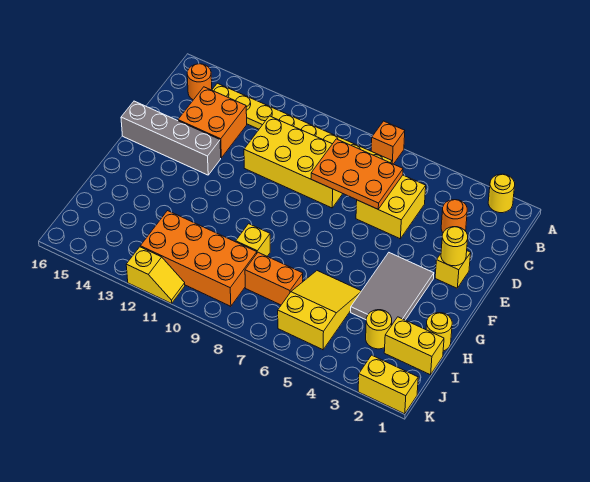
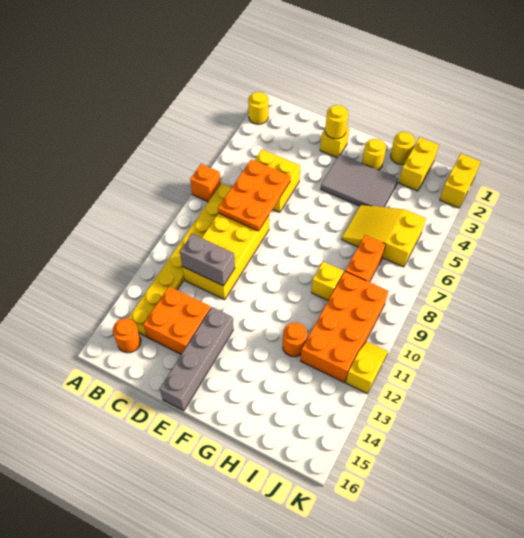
orange round brick C3 level 1 -> orange round brick H12 level 1
none -> grey brick C11:D11 level 2
yellow round brick I3 level 1 -> yellow round brick G2 level 1

